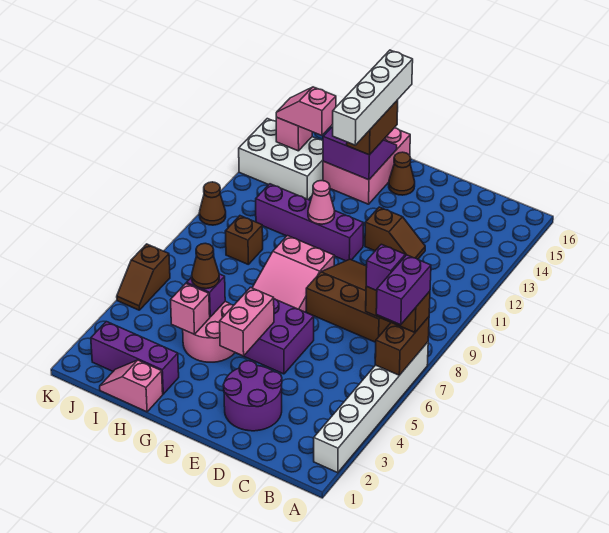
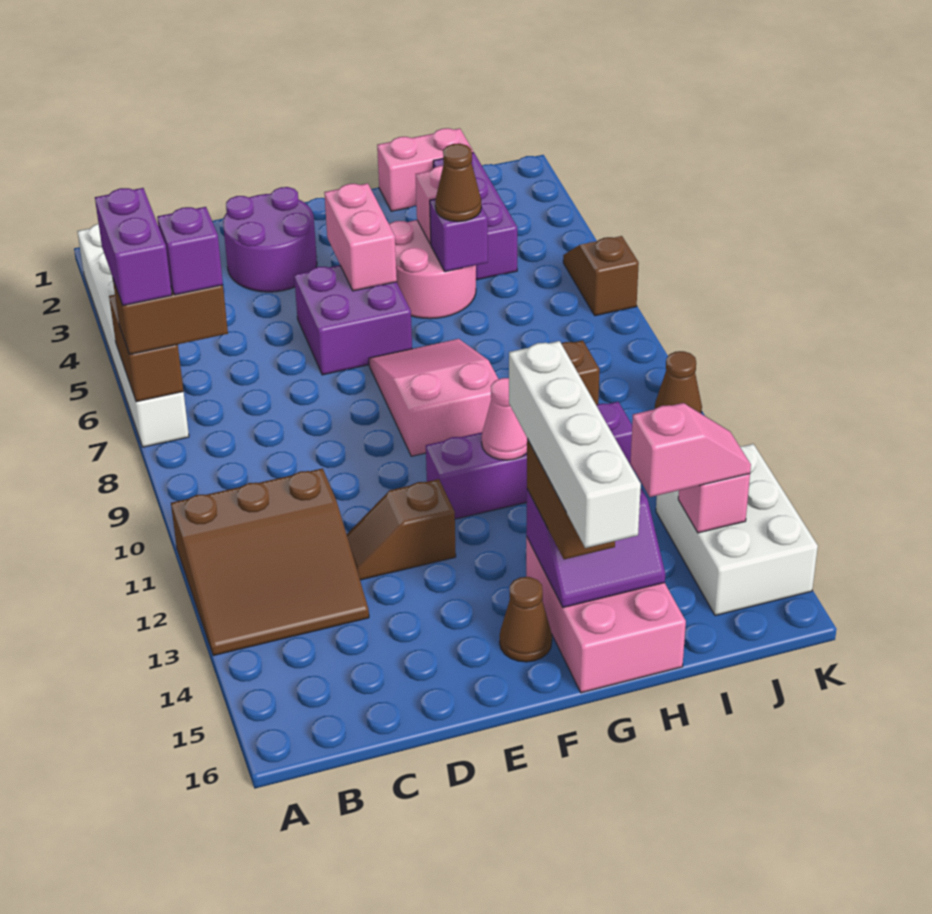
brown slope C8:E10 level 1 top 8 -> brown slope A11:C13 level 1 top 11
pink slope H1:I1 level 1 top H -> pink brick H1:I1 level 1
purple brick H2:J2 level 1 -> purple brick I2:I4 level 1
white brick I13:K14 level 1 -> white brick J13:K15 level 1

